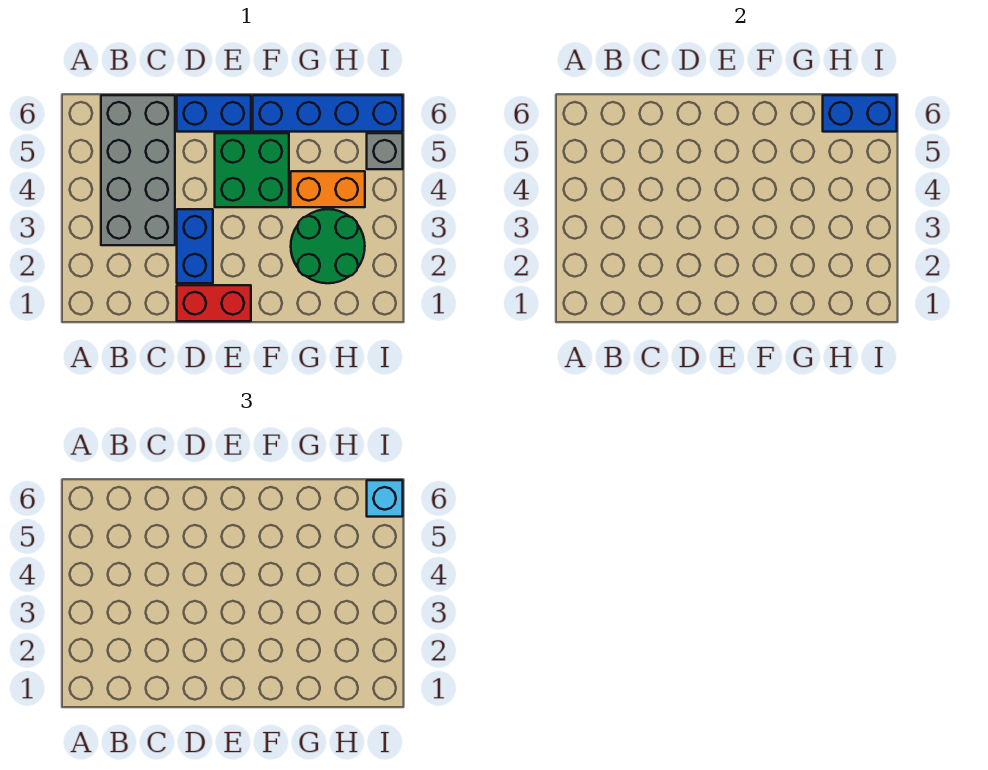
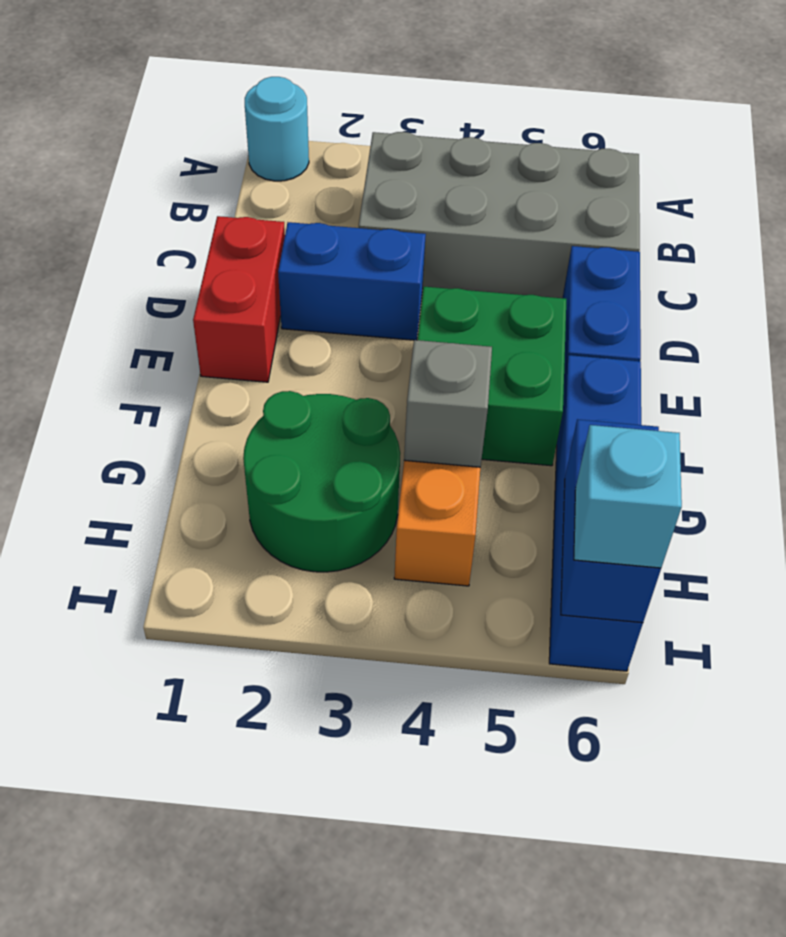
none -> cyan round brick A1 level 1
grey brick I5 level 1 -> grey brick G4 level 2

